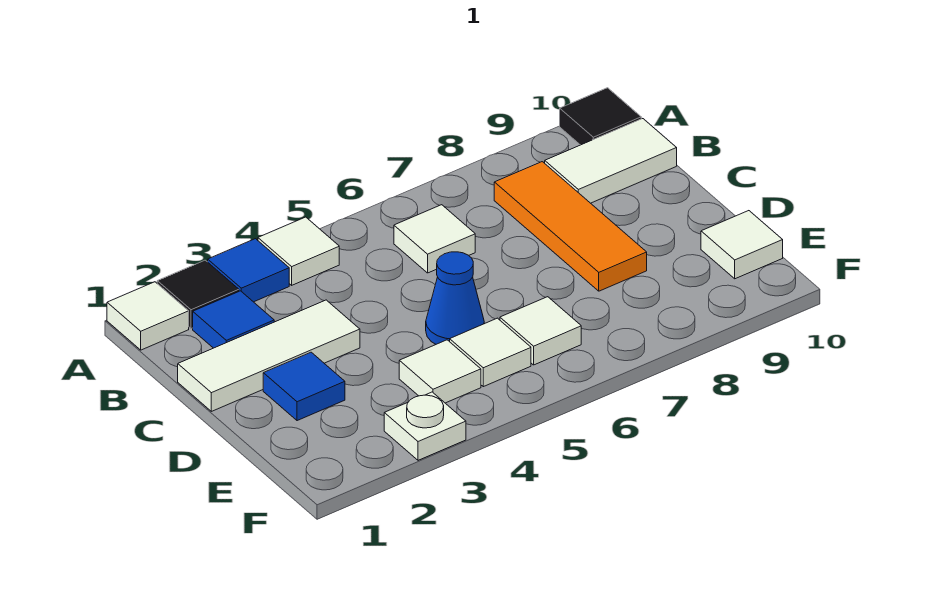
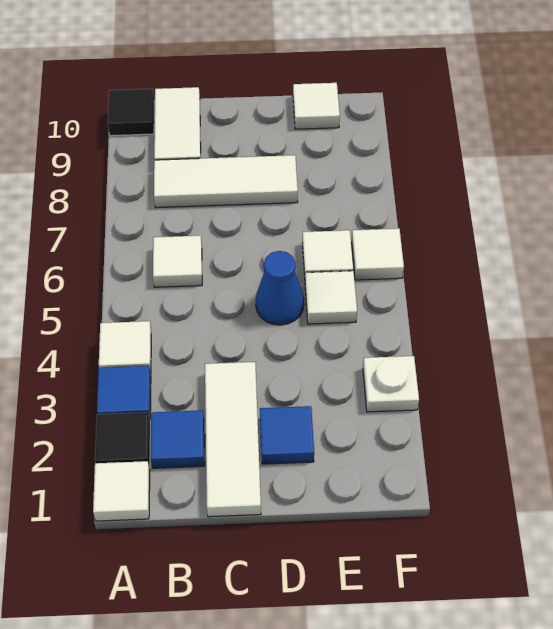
orange tile B8:D8 level 1 -> white tile B8:D8 level 1
white tile E4 level 1 -> white tile F6 level 1

